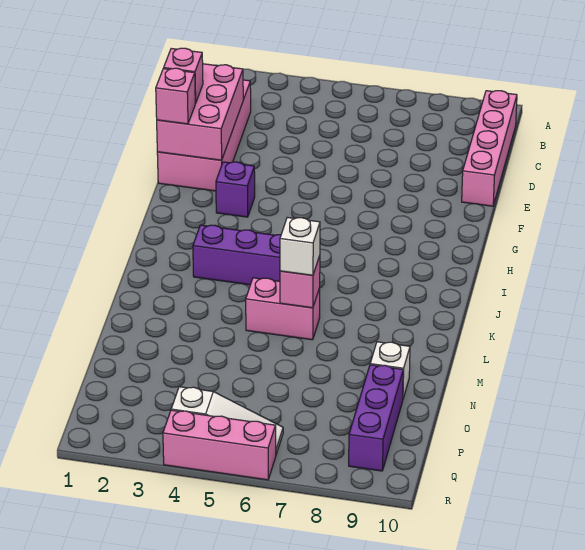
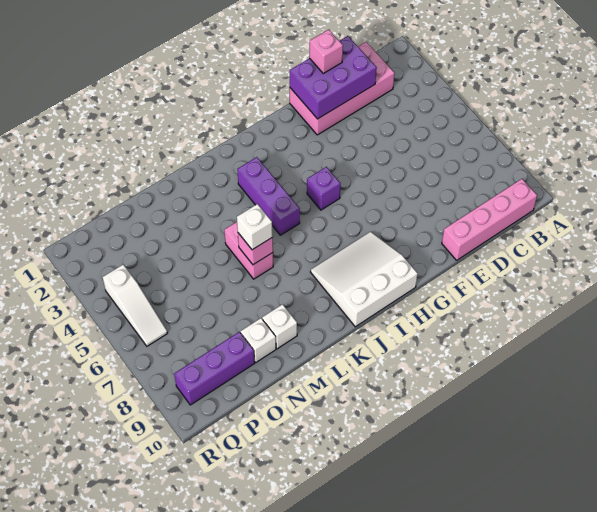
pink brick D1:F2 level 2 -> purple brick D1:F2 level 2
pink brick F1 level 3 -> none
purple brick G3 level 1 -> purple brick H5 level 1
none -> white slope H8:J10 level 1 top 10
none -> white brick M9 level 1
pink brick R4:R6 level 1 -> none

